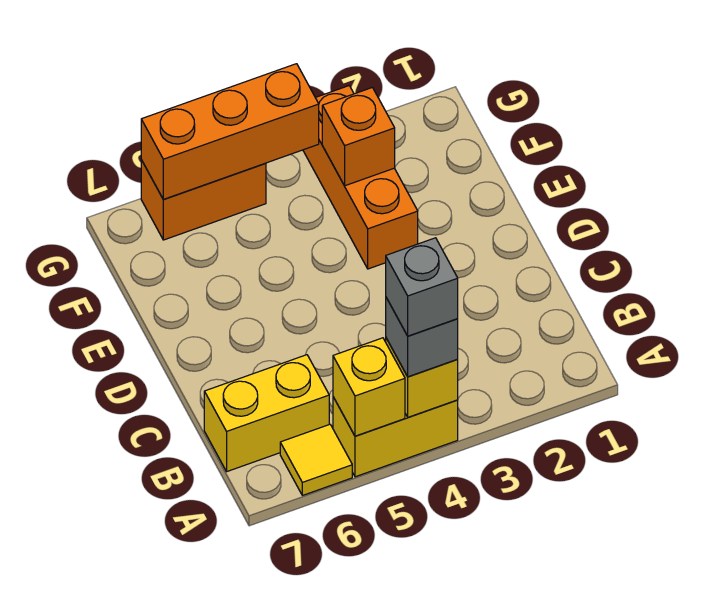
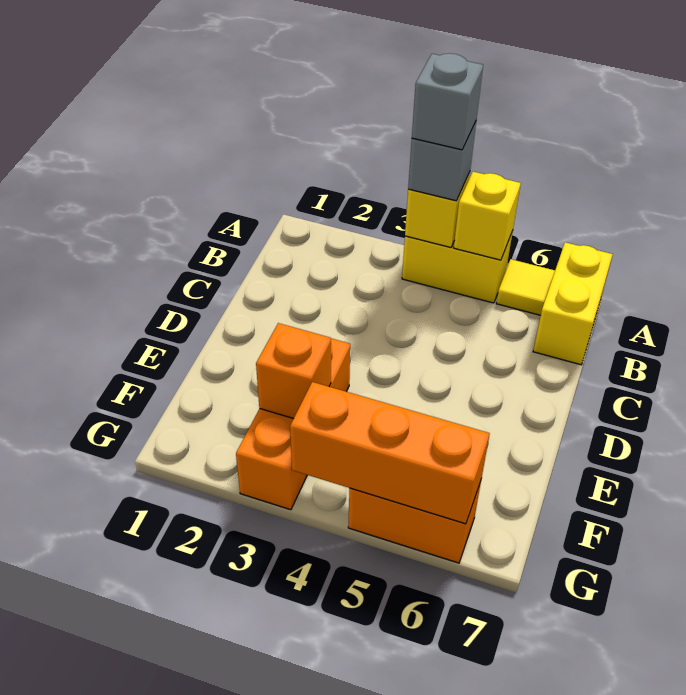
yellow brick B6:B7 level 1 -> yellow brick A7:B7 level 1

